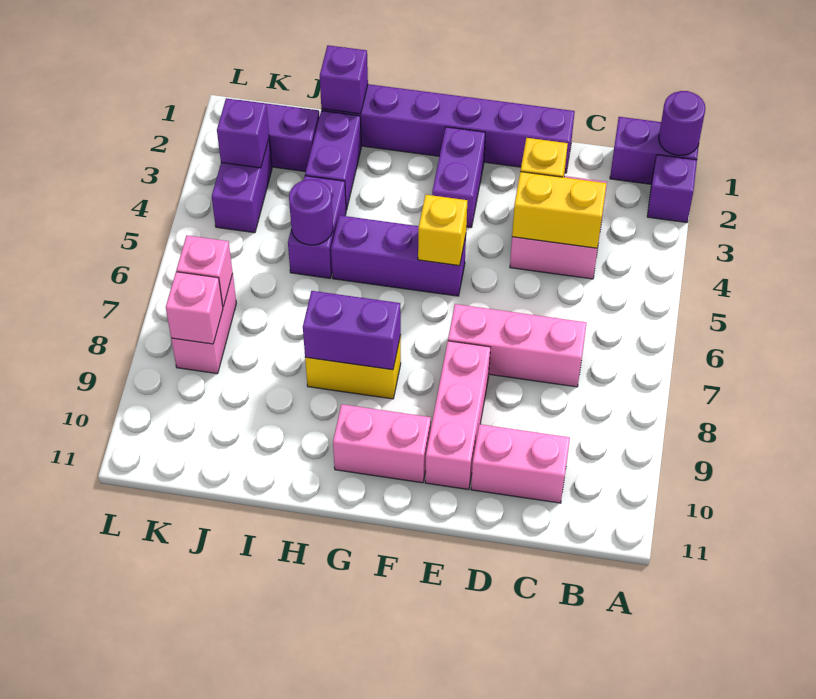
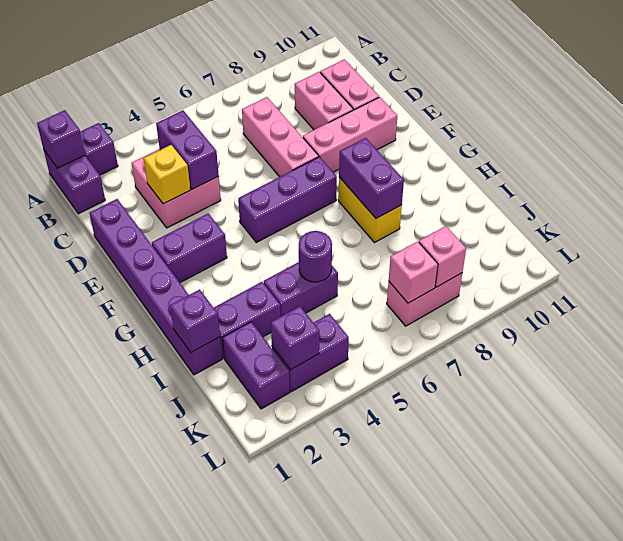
purple round brick A1 level 2 -> purple brick A1 level 2
yellow brick C4:D4 level 2 -> purple brick C4:D4 level 2
purple brick F5:H5 level 1 -> purple brick F5:F7 level 1
yellow brick F5 level 2 -> none
pink brick F10:G10 level 1 -> pink brick C9:D9 level 1

